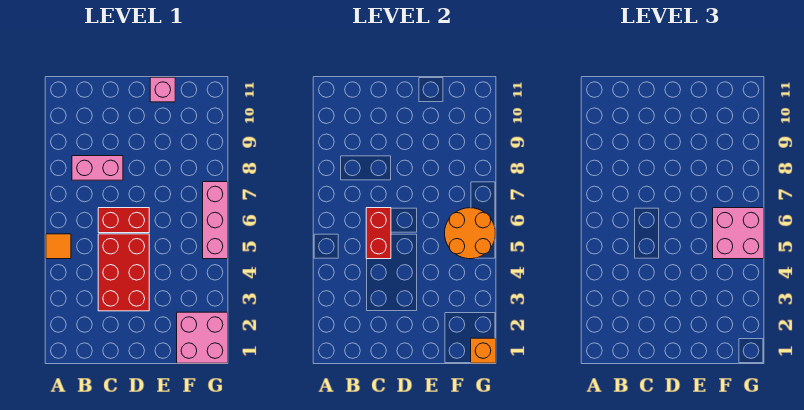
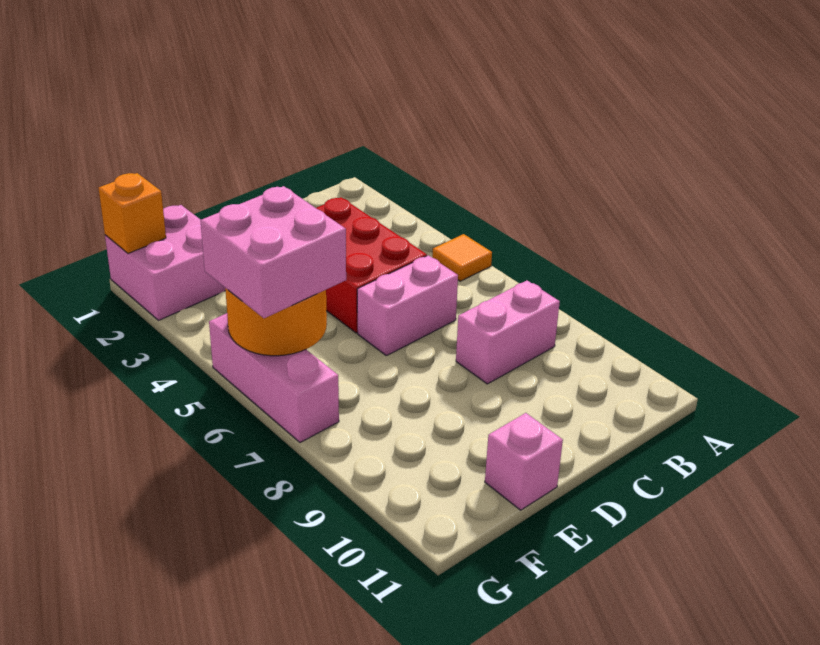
red brick C5:C6 level 2 -> none
red brick C6:D6 level 1 -> pink brick C6:D6 level 1

